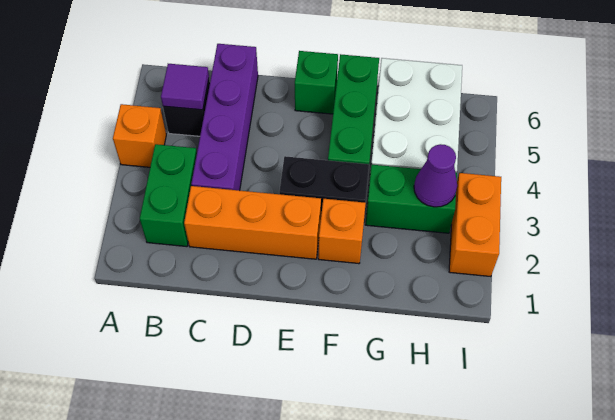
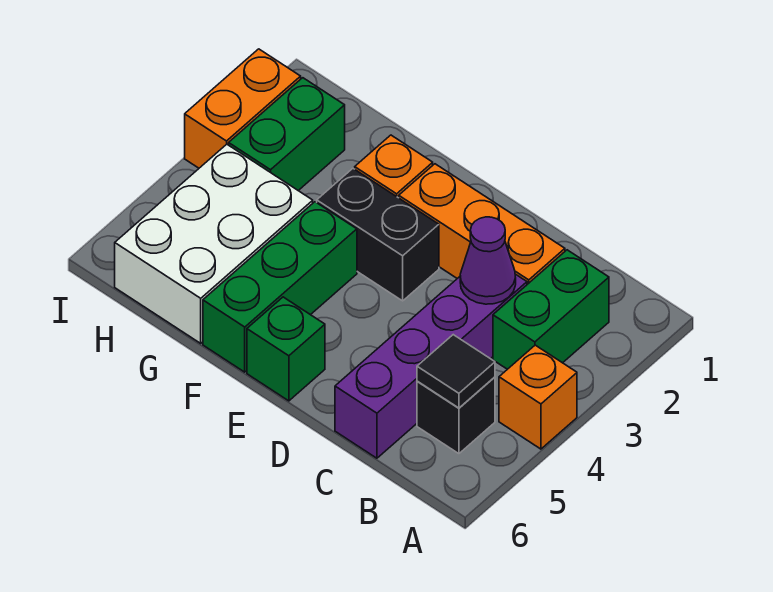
purple tile B5 level 2 -> black tile B5 level 2
green brick G3:H3 level 1 -> green brick H2:H3 level 1
purple cone H3 level 2 -> purple cone C3 level 2

